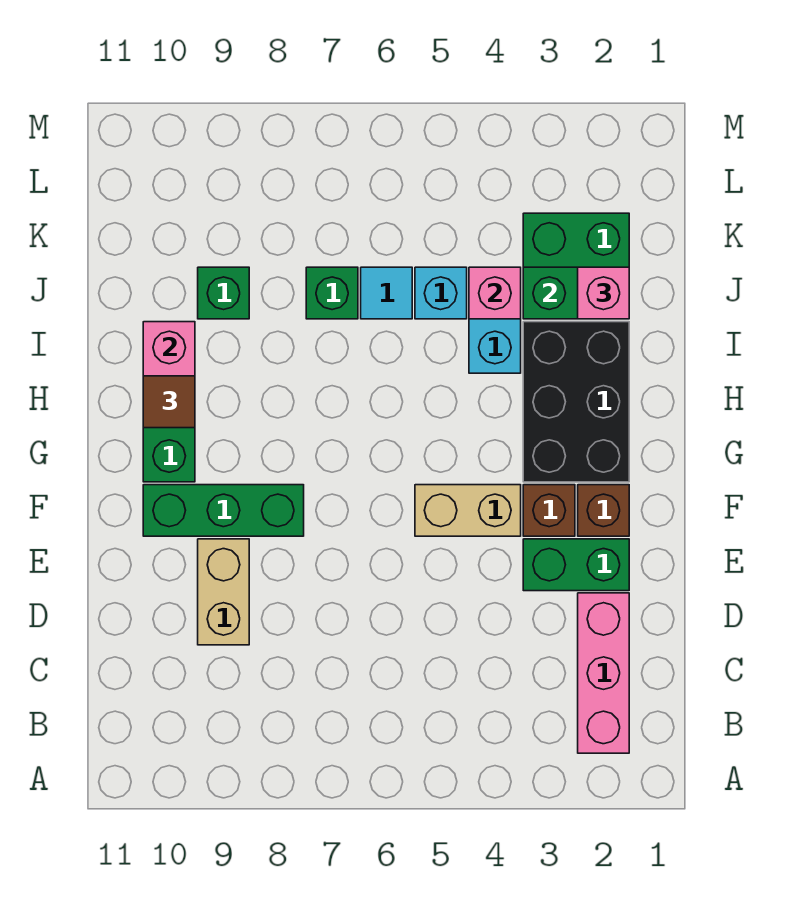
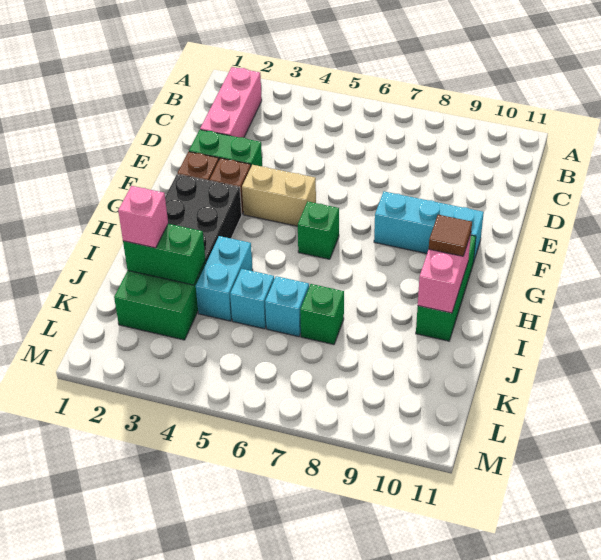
tan brick D9:E9 level 1 -> none
green brick F8:F10 level 1 -> cyan brick F8:F10 level 1
pink brick J4 level 2 -> none
cyan tile J6 level 1 -> cyan brick J6 level 1
green brick J9 level 1 -> green brick G6 level 1

